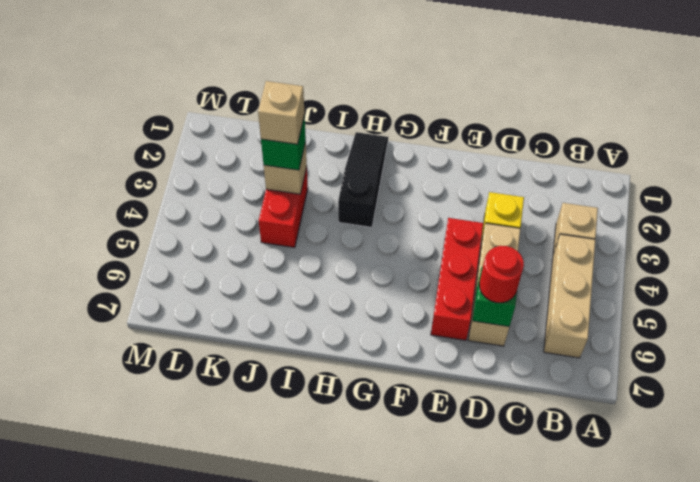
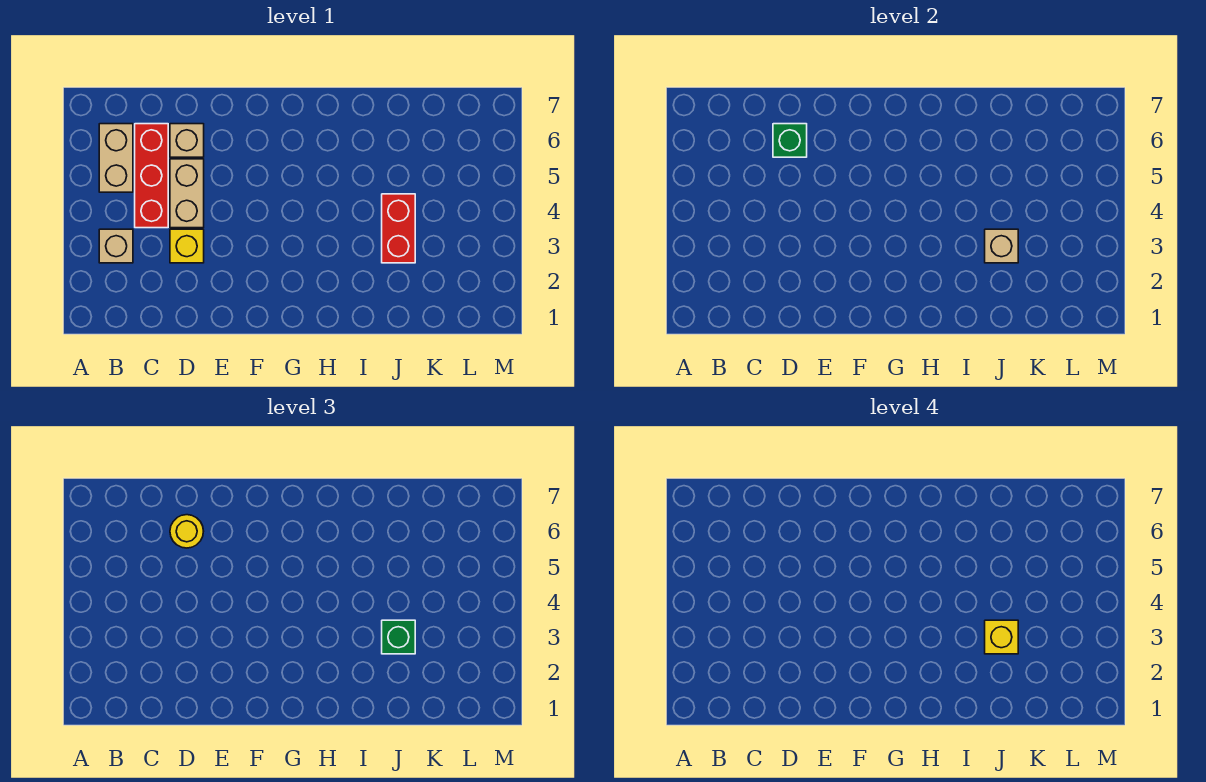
tan brick B4:B6 level 1 -> tan brick B5:B6 level 1
red round brick D6 level 3 -> yellow round brick D6 level 3
red brick E4:E6 level 1 -> red brick C4:C6 level 1
black slope H1:H3 level 1 top 3 -> none
tan brick J3 level 4 -> yellow brick J3 level 4

